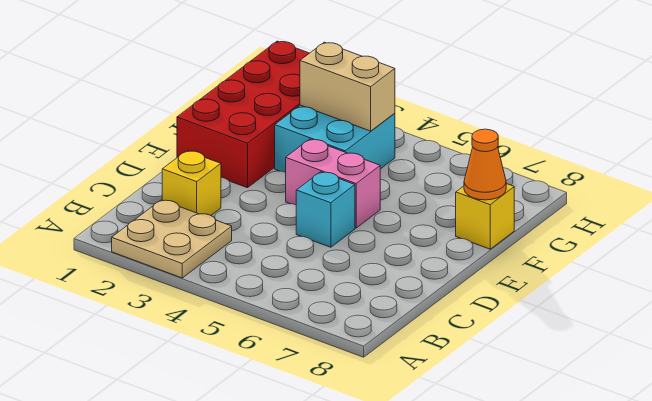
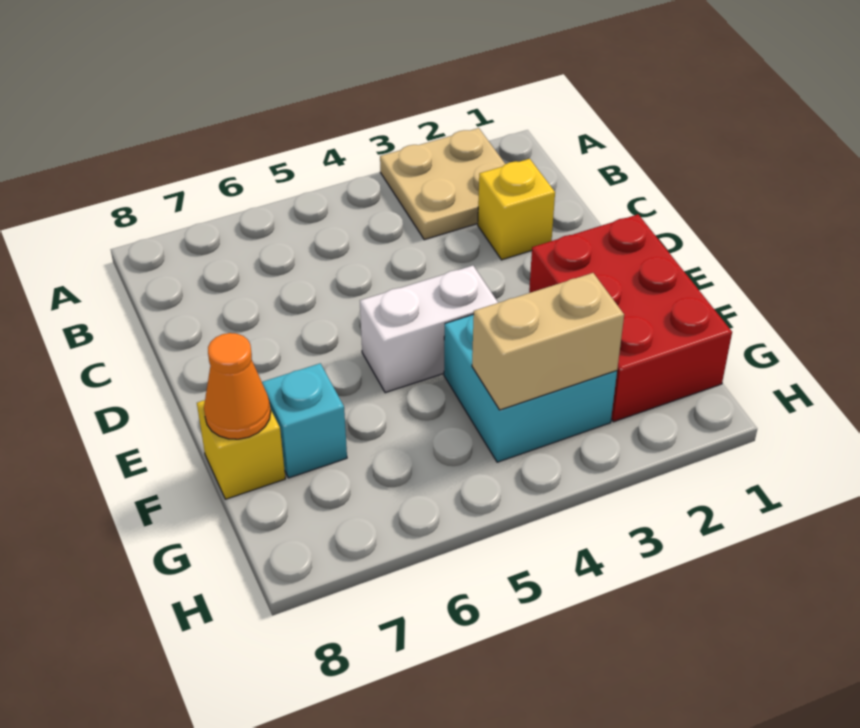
cyan brick D5 level 1 -> cyan brick F7 level 1
red brick E1:H2 level 1 -> red brick E1:G2 level 1
pink brick E4:E5 level 1 -> white brick E4:E5 level 1

